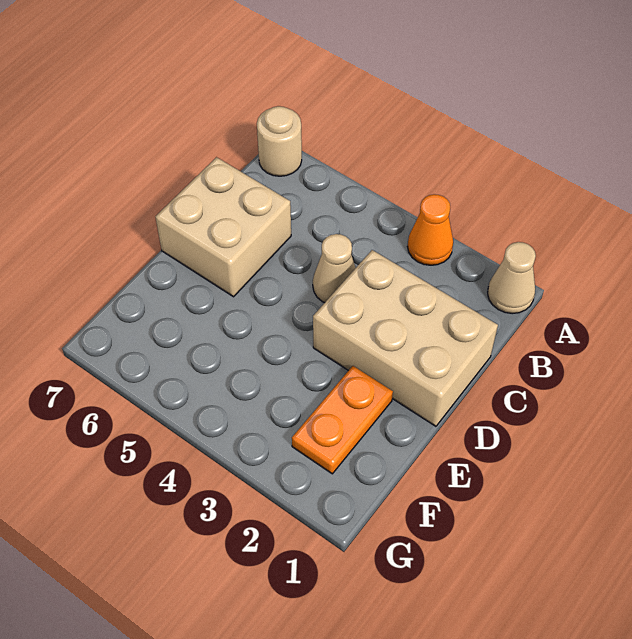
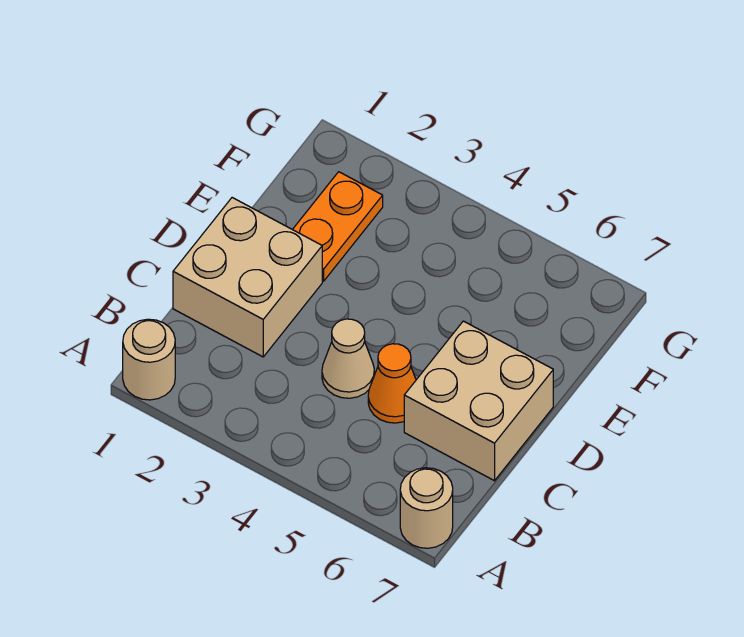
tan cone A1 level 1 -> tan round brick A1 level 1
orange cone A3 level 1 -> orange cone C5 level 1
tan brick C1:D3 level 1 -> tan brick C1:D2 level 1

